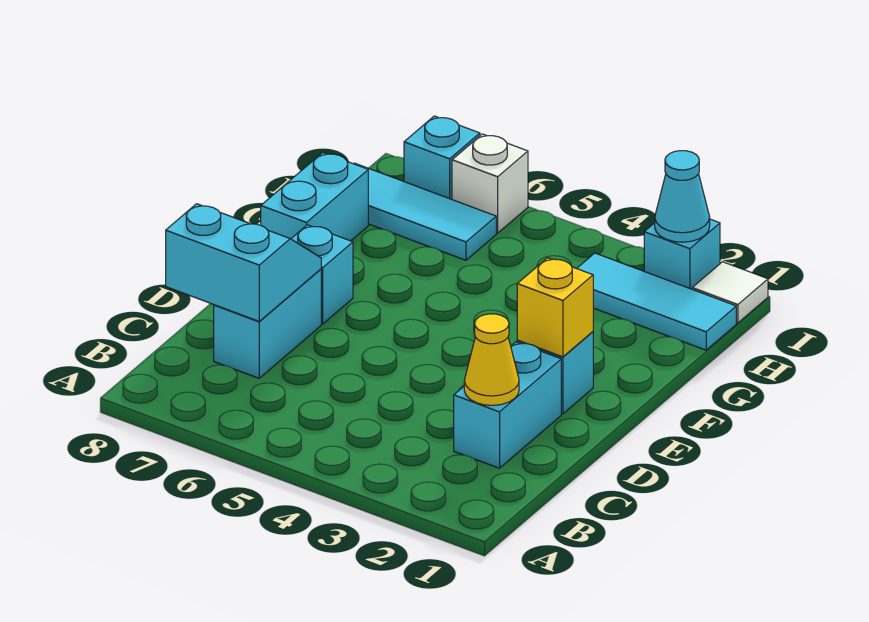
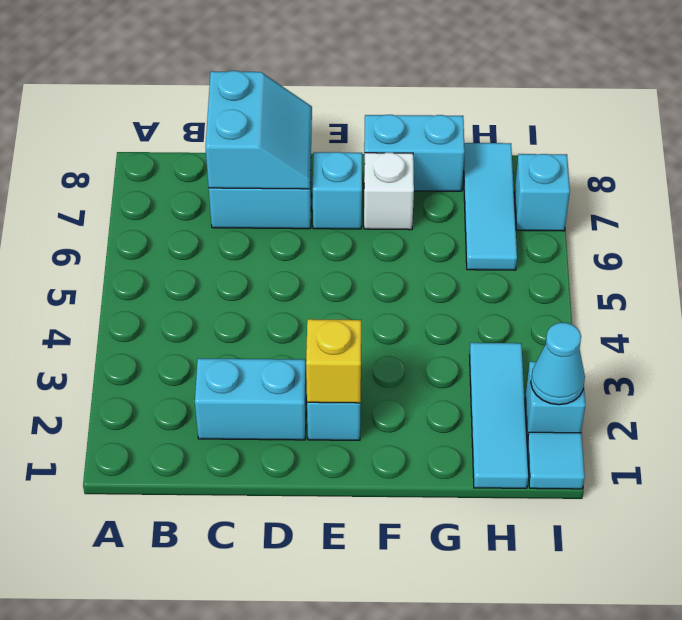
yellow cone C2 level 2 -> none
white tile I1 level 1 -> cyan tile I1 level 1
white brick I6 level 1 -> white brick F7 level 1

